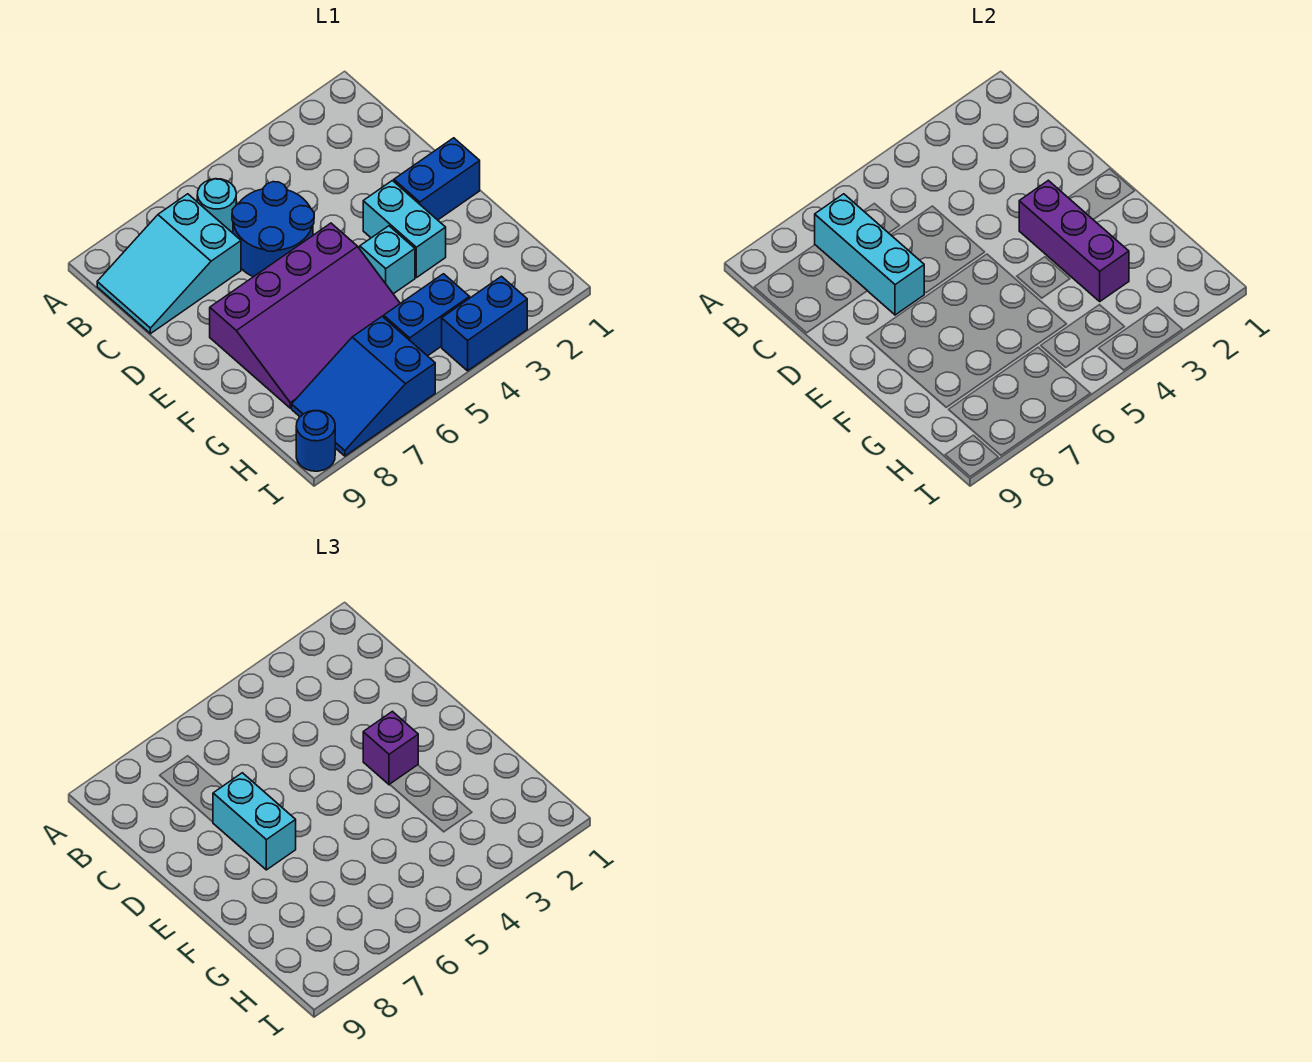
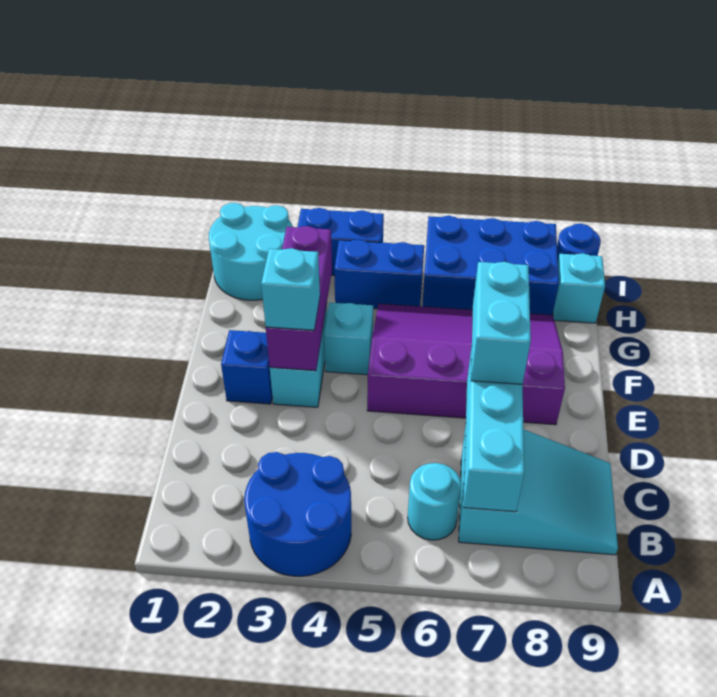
blue round brick C5:D6 level 1 -> blue round brick A3:B4 level 1
blue brick E1:E2 level 1 -> blue brick E2 level 1
purple brick E3 level 3 -> cyan brick E3 level 3
none -> cyan round brick H1:I2 level 1
blue slope H6:I8 level 1 top 6 -> blue brick H6:I8 level 1
none -> cyan brick H9 level 1

